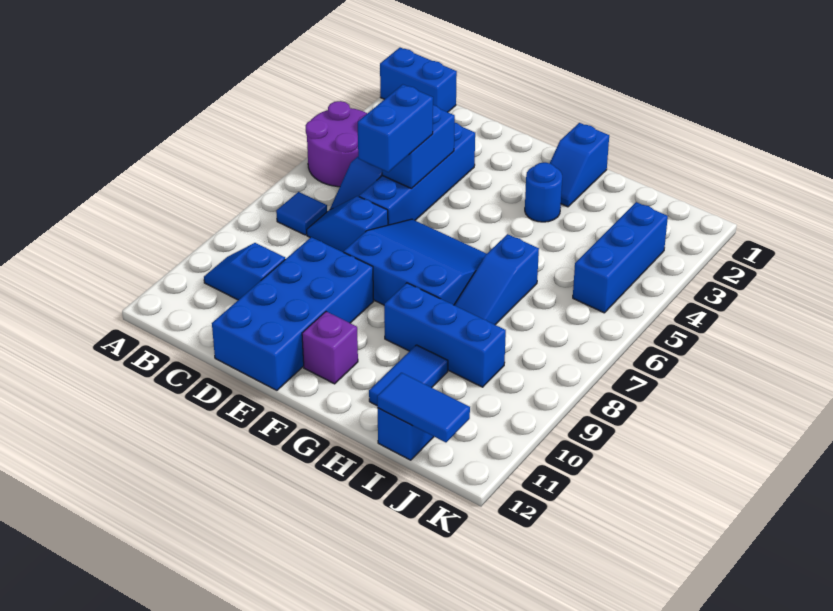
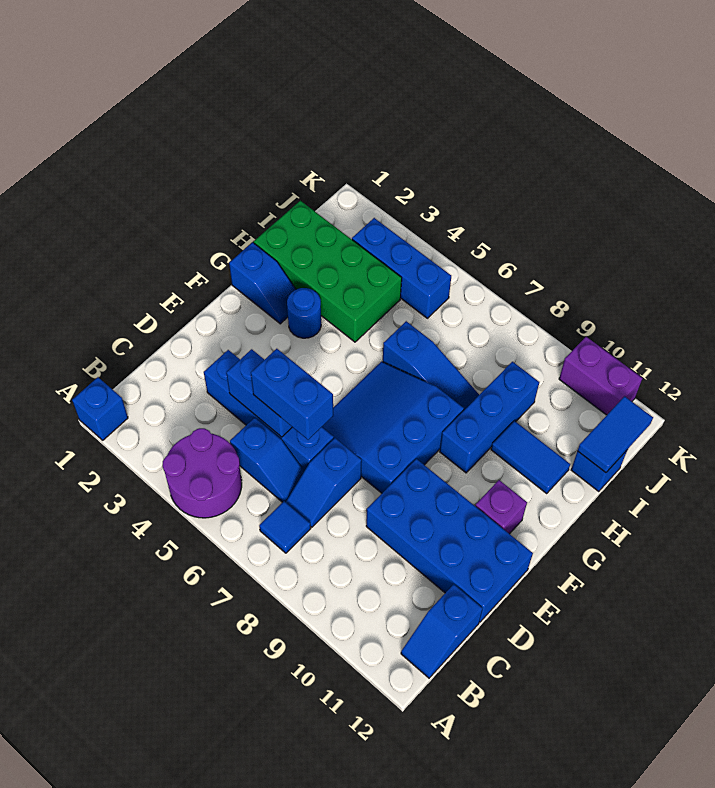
blue brick A1:B1 level 1 -> blue brick A1 level 1
blue slope B10:C10 level 1 top C -> blue slope B12:C12 level 1 top C
none -> green brick H1:I4 level 1
none -> purple brick K10:K11 level 1

